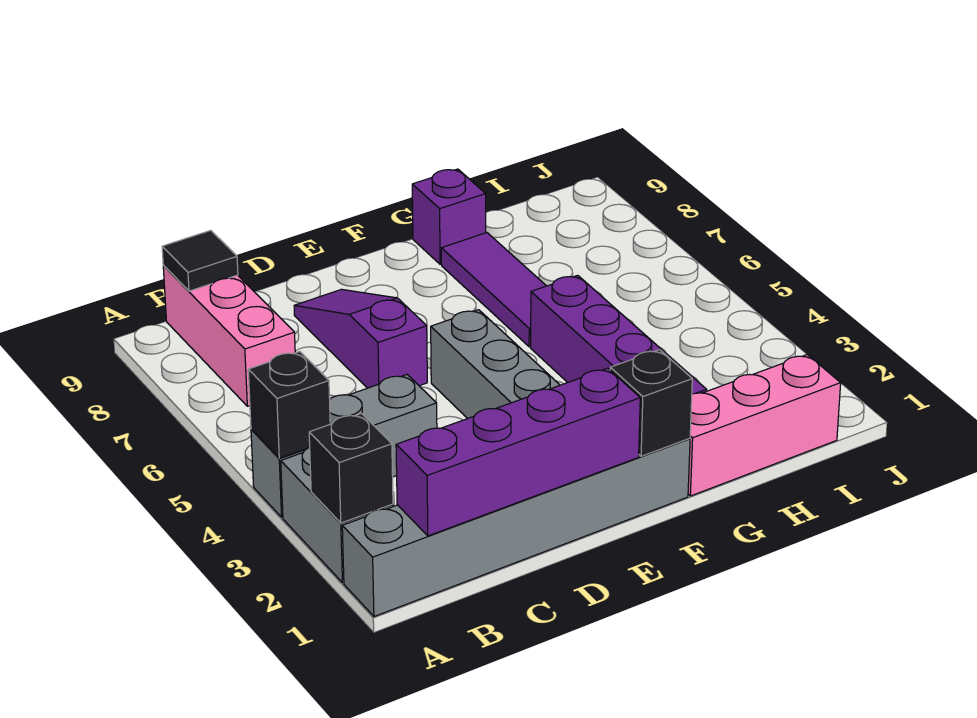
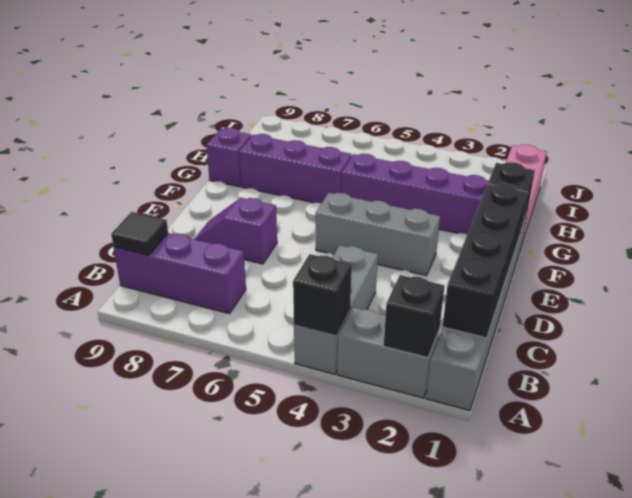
purple brick B1:E1 level 2 -> black brick B1:E1 level 2
pink brick B7:B9 level 1 -> purple brick B7:B9 level 1
purple slope D6:D8 level 1 top 6 -> purple slope D7:D8 level 1 top 7
purple tile G6:G8 level 1 -> purple brick G6:G8 level 1

